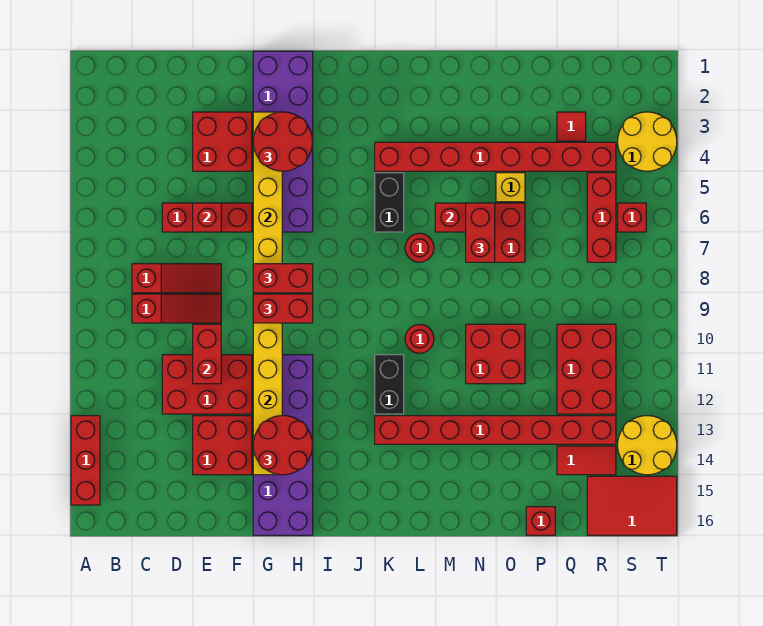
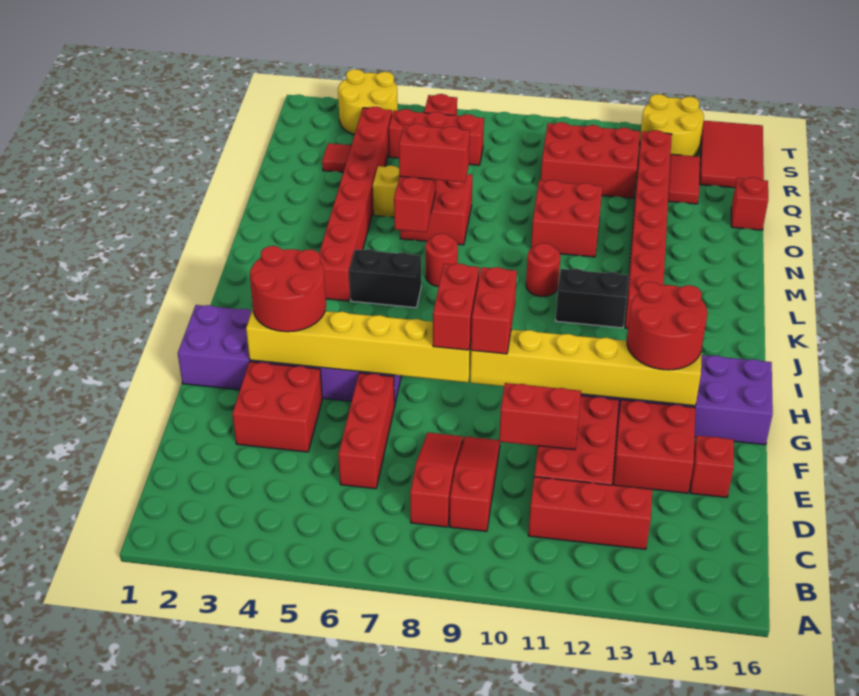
red brick A13:A15 level 1 -> red brick C11:C13 level 1
red brick E6 level 2 -> red brick E15 level 1

